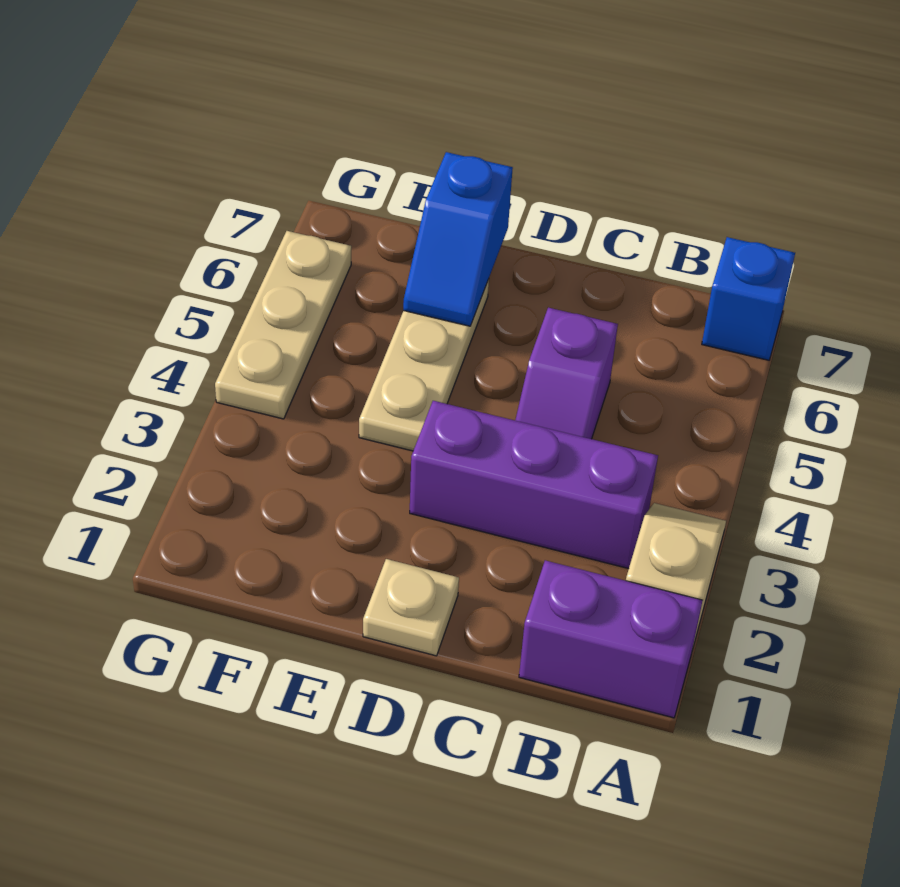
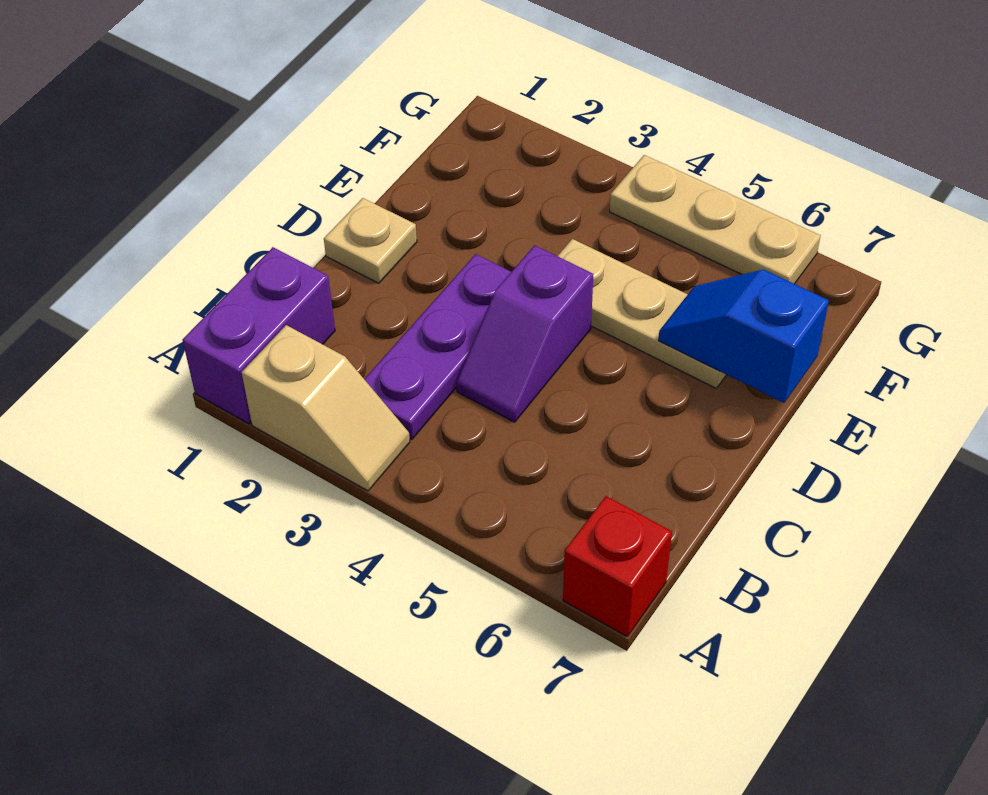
blue brick A7 level 1 -> red brick A7 level 1
purple brick B3:D3 level 1 -> purple plate B3:D3 level 1
purple slope C4:C5 level 1 top 5 -> purple slope C4:D4 level 1 top D

